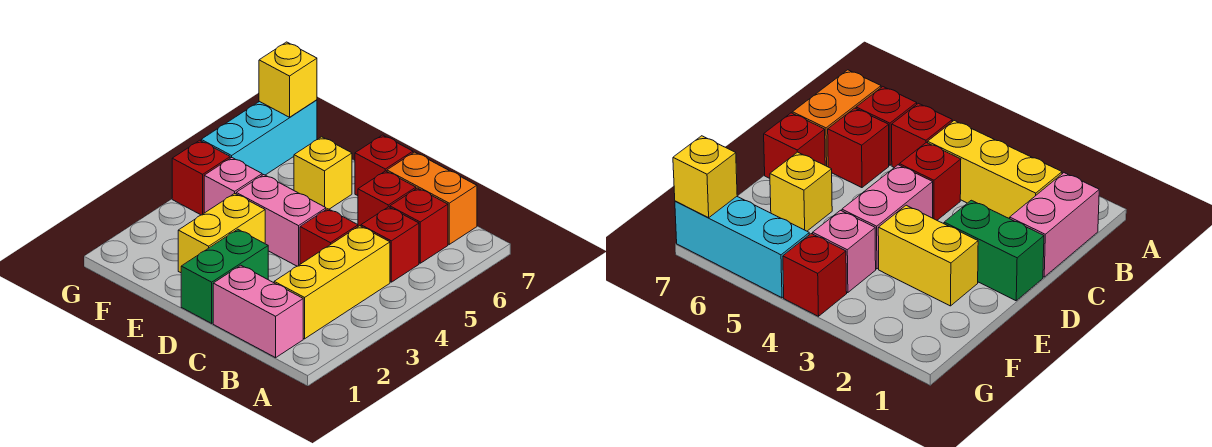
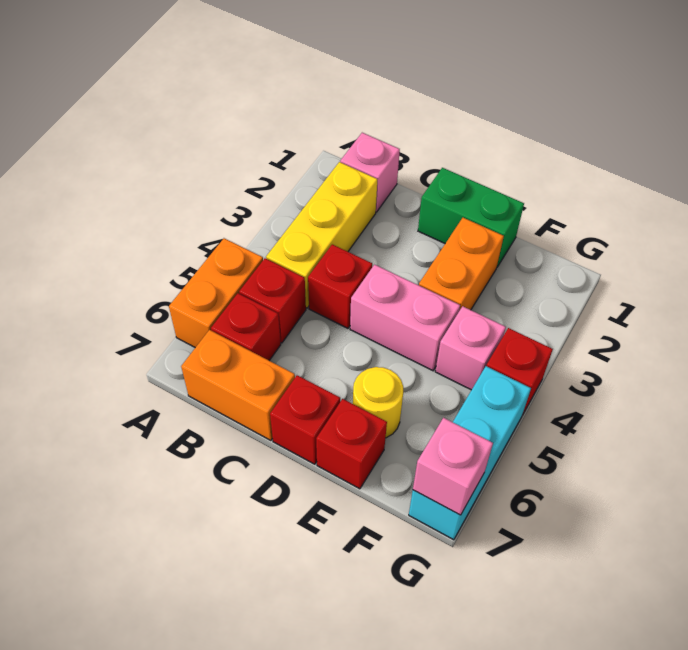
none -> orange brick A5:A6 level 1
pink brick B1:C1 level 1 -> pink brick B1 level 1
red brick C6 level 1 -> red brick E7 level 1
green brick D1:D2 level 1 -> green brick D1:E1 level 1
yellow brick E2:E3 level 1 -> orange brick E2:E3 level 1
yellow brick E6 level 1 -> yellow round brick E6 level 1
yellow brick G7 level 2 -> pink brick G7 level 2

